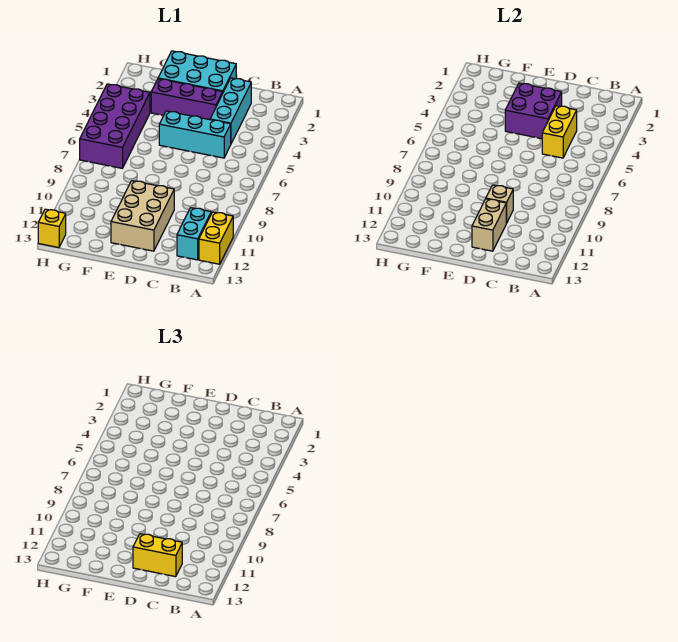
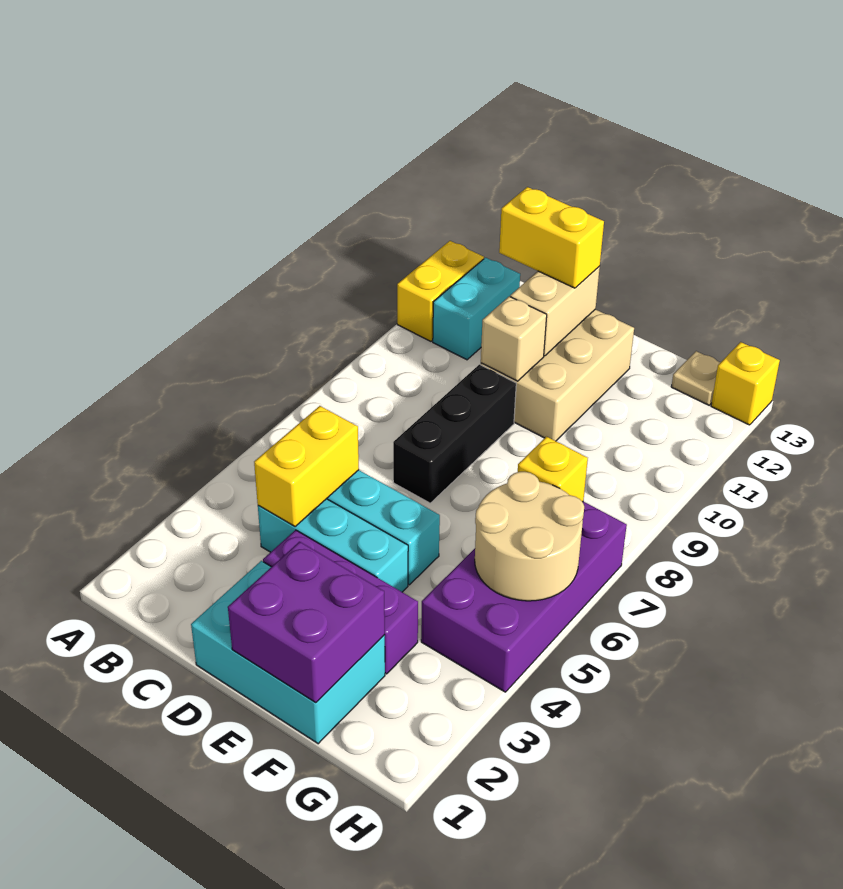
cyan brick C2:C4 level 1 -> cyan brick C4:E4 level 1
purple brick D3:E4 level 2 -> purple brick E1:F2 level 2
none -> black brick D7:D9 level 1
none -> tan round brick G5:H6 level 2
none -> yellow brick G7 level 2
none -> tan plate G13 level 1

